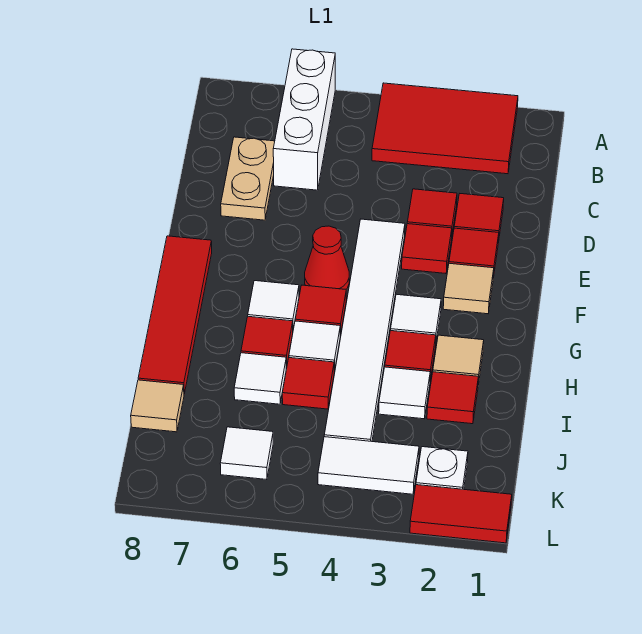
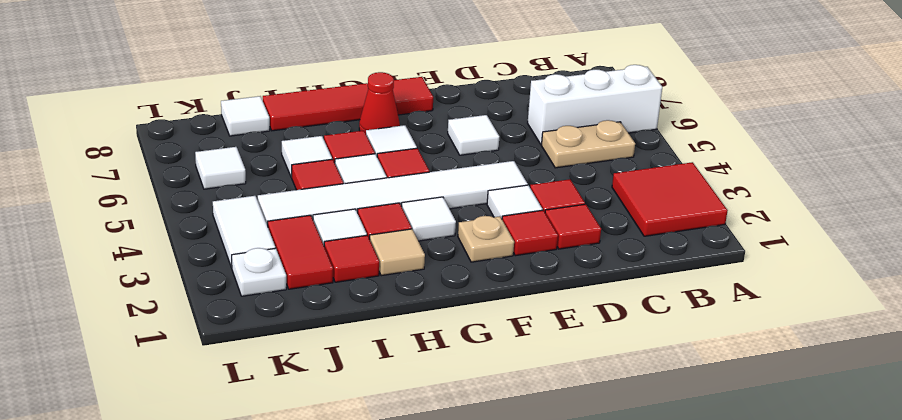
red tile A2:B4 level 1 -> red tile A2:B3 level 1
tan plate C7:D7 level 1 -> tan plate B5:C5 level 1
red tile E3 level 1 -> white tile E3 level 1
none -> white tile E6 level 1
tan tile F2 level 1 -> tan plate F2 level 1
red cone F5 level 1 -> red cone G7 level 1
tan tile J8 level 1 -> white tile J8 level 1
red tile L1:L2 level 1 -> red tile J2:J3 level 1

